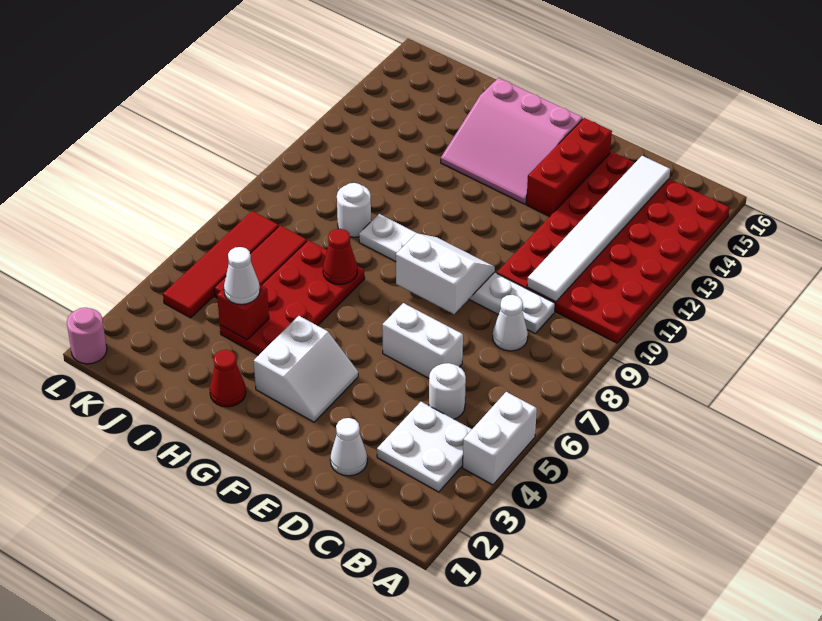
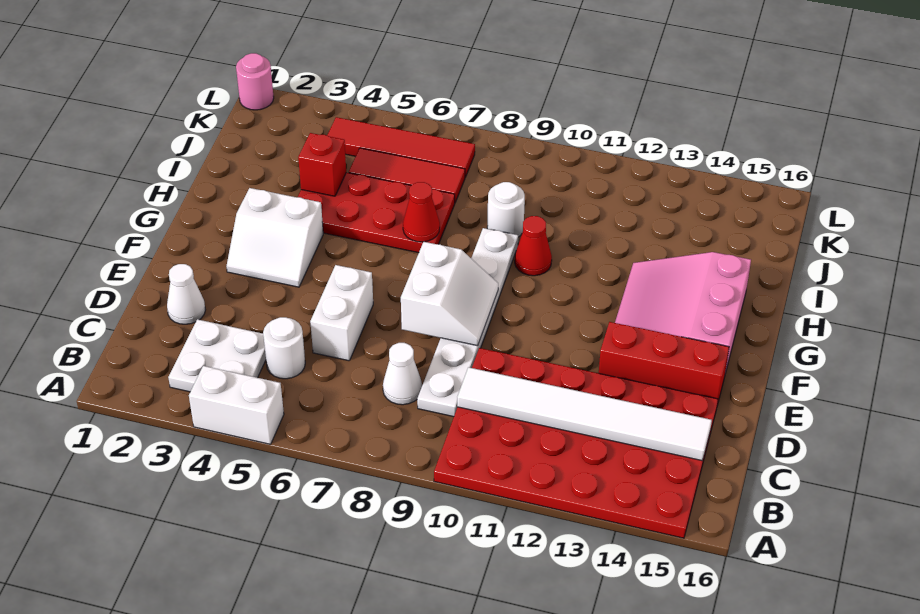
red cone H2 level 1 -> red cone H10 level 1
white cone I4 level 3 -> none

